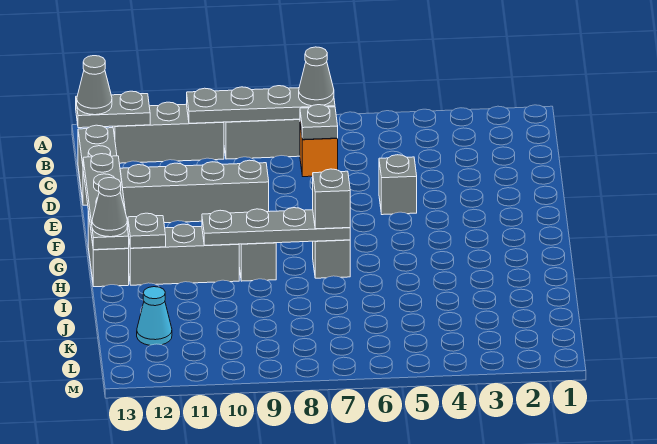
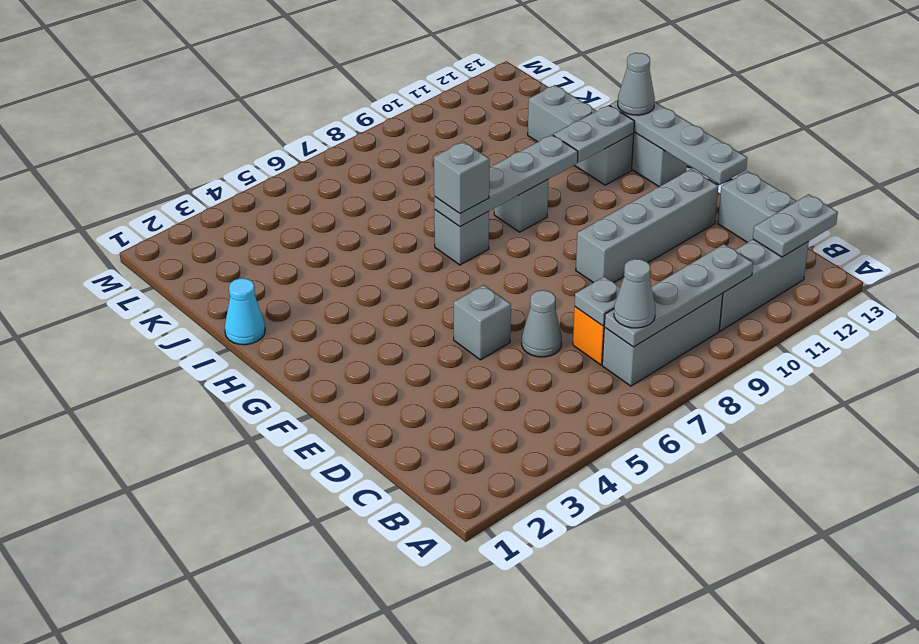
grey cone B13 level 3 -> grey cone D6 level 1
grey brick H10:H12 level 1 -> grey brick H12:J12 level 1
grey plate H12 level 2 -> grey plate H11:H12 level 2
cyan cone K12 level 1 -> cyan cone I1 level 1

